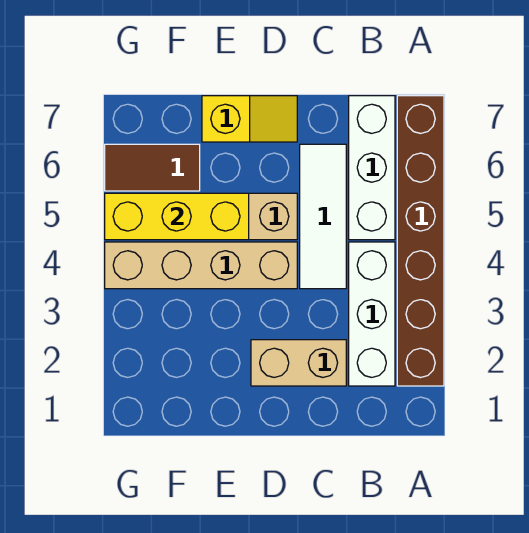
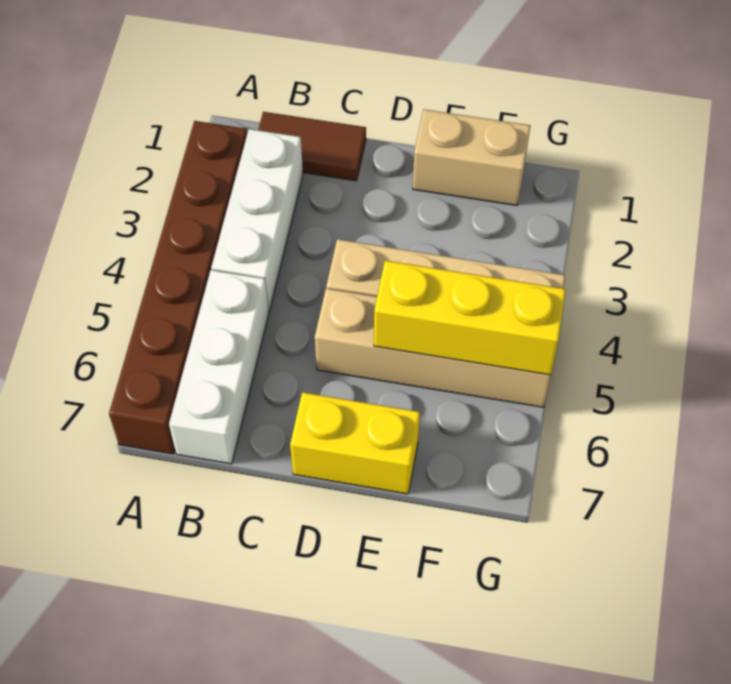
tan brick C2:D2 level 1 -> tan brick E1:F1 level 1
white tile C4:C6 level 1 -> none
yellow slope D7:E7 level 1 top E -> yellow brick D7:E7 level 1
brown tile F6:G6 level 1 -> brown tile B1:C1 level 1

